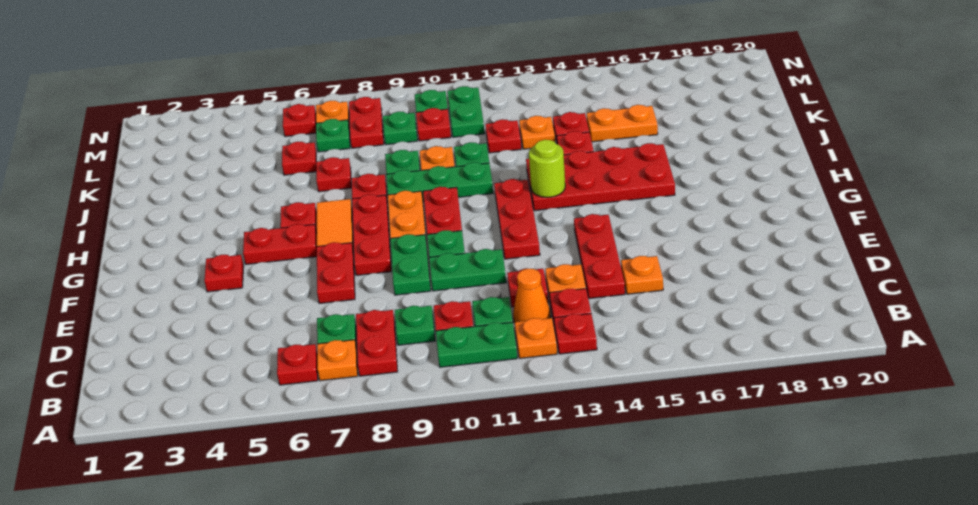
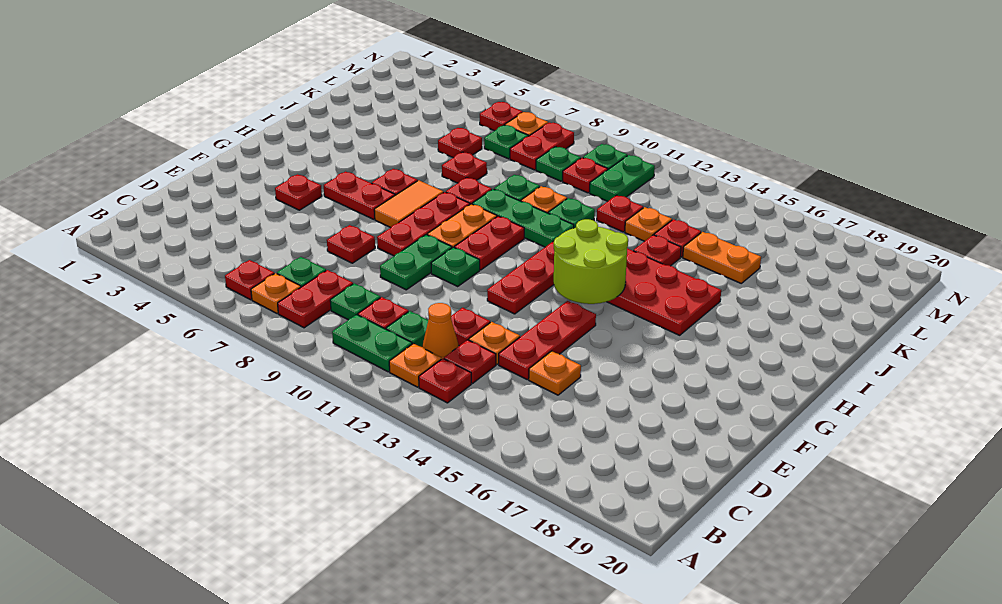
red plate E7:F7 level 1 -> red plate E7 level 1
green plate E10:E11 level 1 -> none
lime round brick H13 level 2 -> lime round brick G13:H14 level 2

